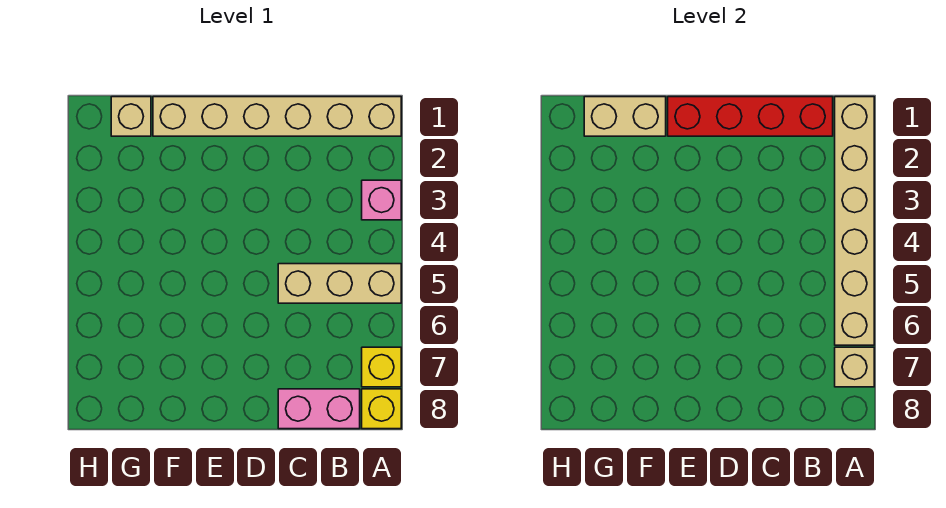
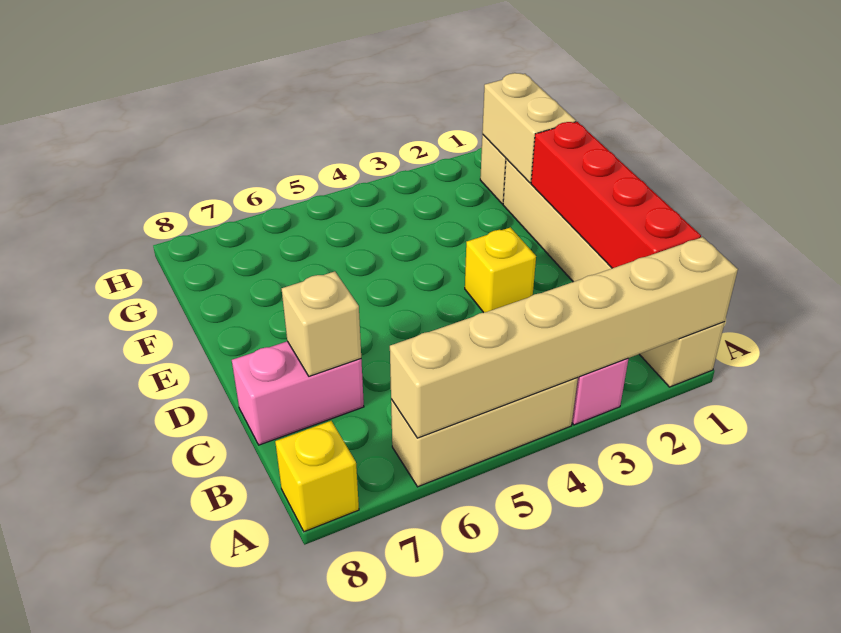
tan brick A5:C5 level 1 -> tan brick A4:A6 level 1
yellow brick A7 level 1 -> yellow brick D3 level 1
tan brick A7 level 2 -> tan brick C7 level 2
pink brick B8:C8 level 1 -> pink brick C7:C8 level 1

